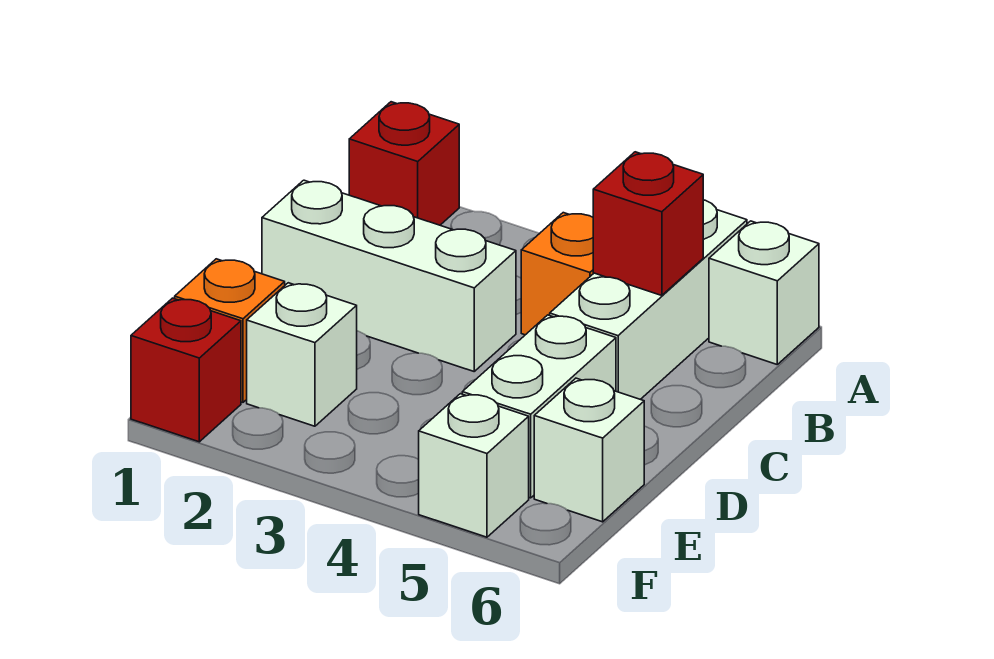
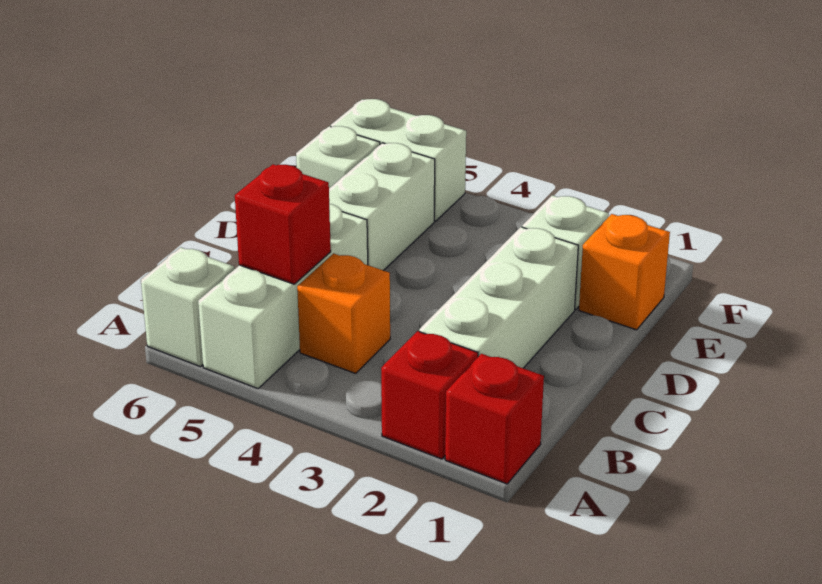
white brick C1:C3 level 1 -> white brick B2:D2 level 1
red brick F1 level 1 -> red brick A2 level 1
white brick F5 level 1 -> white brick F5:F6 level 1

